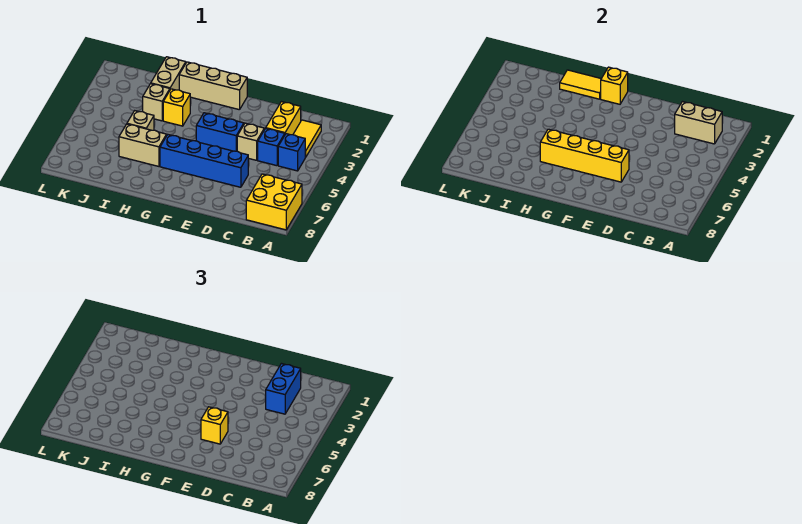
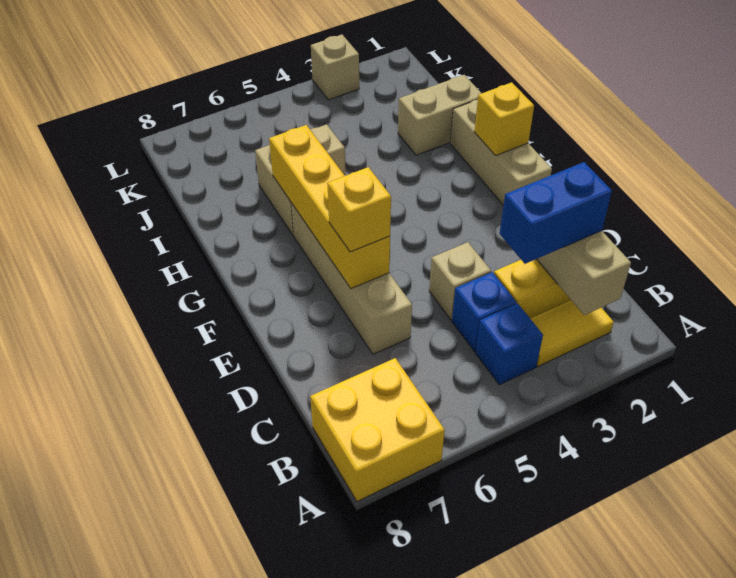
blue brick D6:G6 level 1 -> tan brick D6:G6 level 1
blue brick E4:F4 level 1 -> none
yellow tile H1:I1 level 2 -> none
yellow brick H3 level 1 -> none
tan brick I3 level 1 -> tan brick L3 level 1

